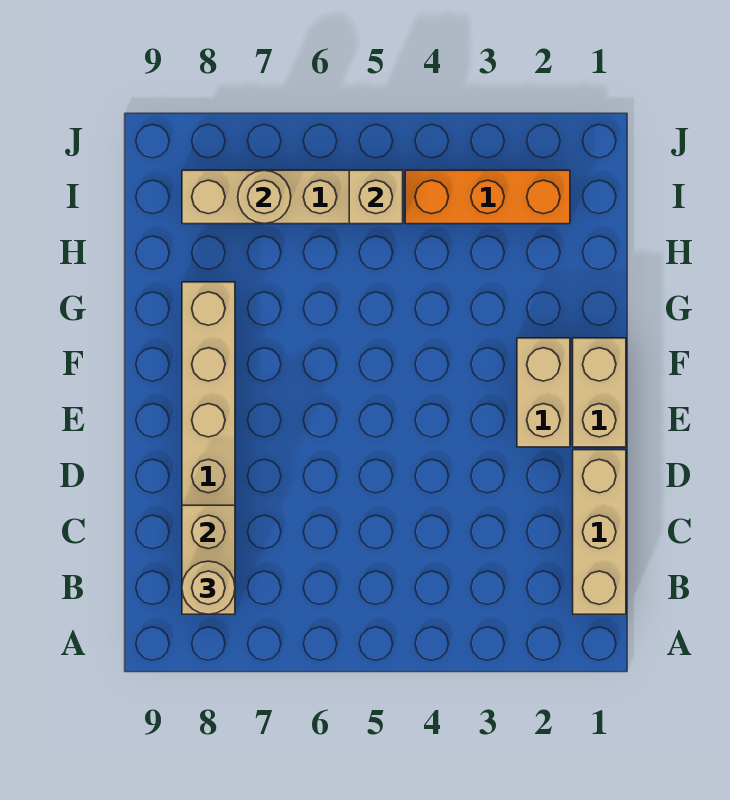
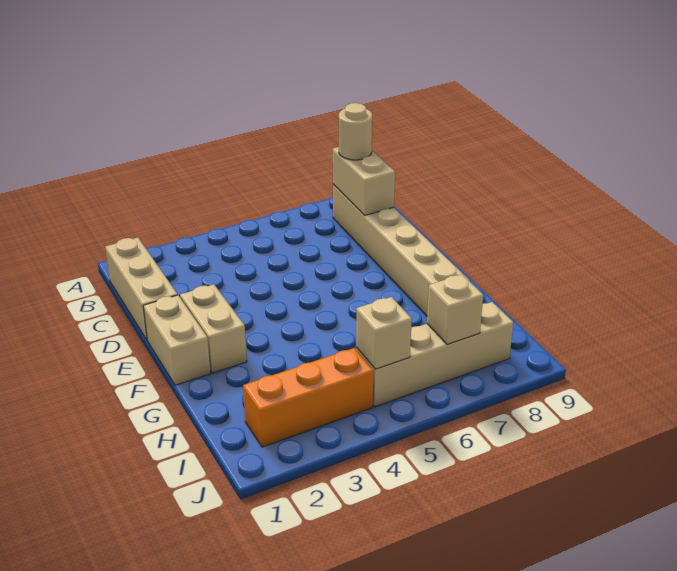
tan round brick I7 level 2 -> tan brick I7 level 2

